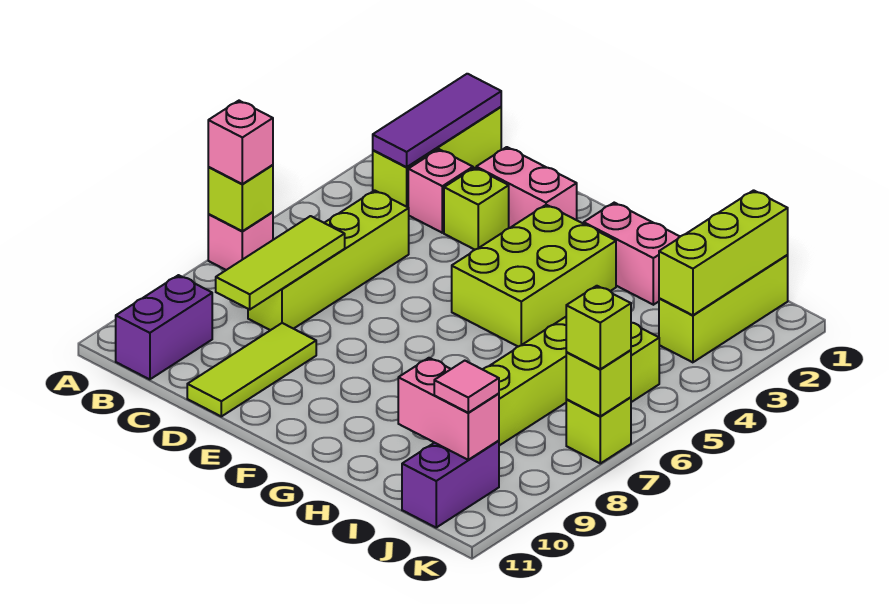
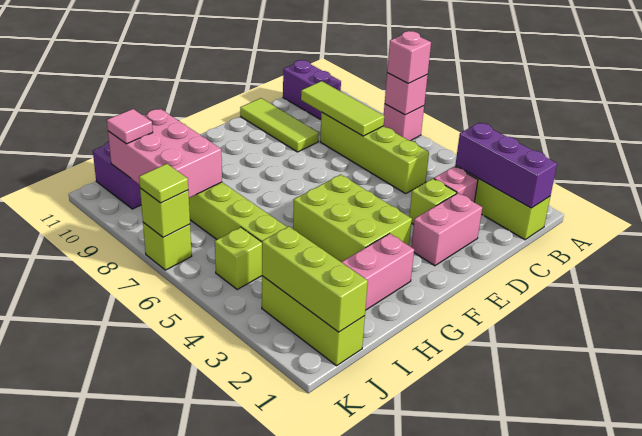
lime brick A7 level 2 -> pink brick A7 level 2
purple tile B1:B3 level 2 -> purple brick B1:B3 level 2
pink brick I10:J10 level 2 -> pink brick I8:J10 level 2
lime brick K7 level 3 -> lime tile K7 level 3

